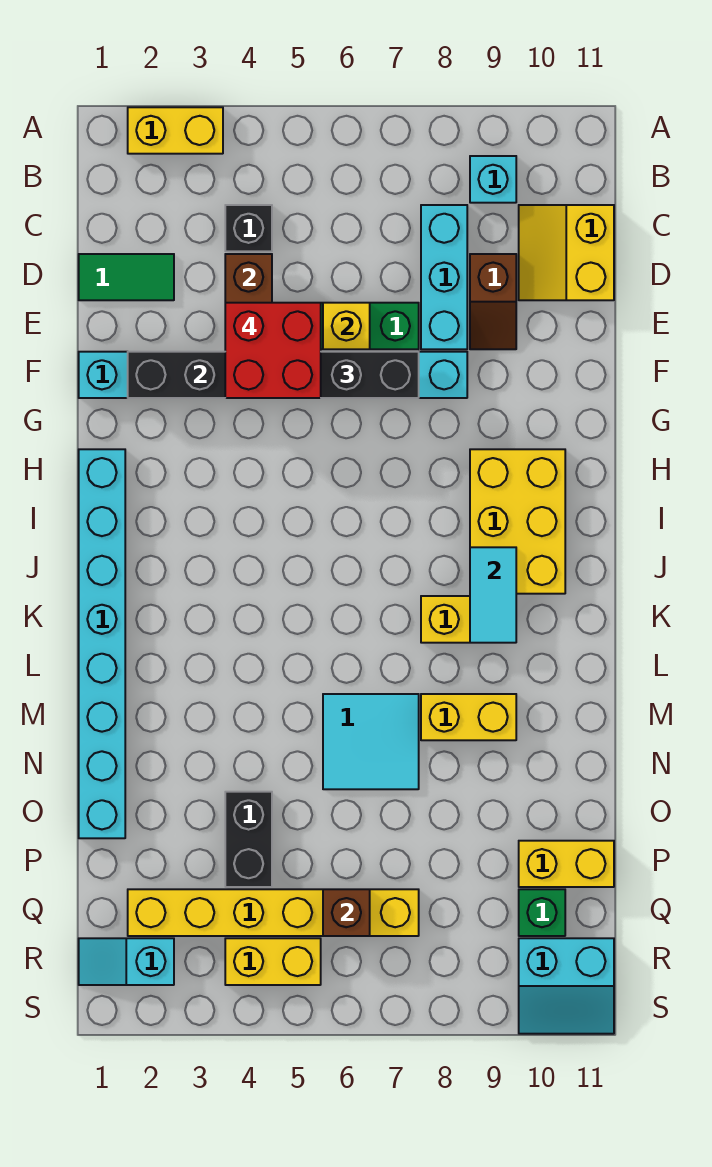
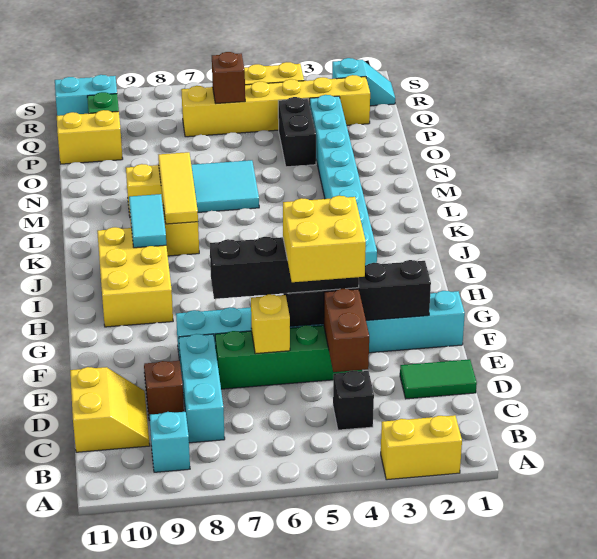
red brick E4:F5 level 4 -> yellow brick E4:F5 level 4
cyan brick H1:O1 level 1 -> cyan brick I3:P3 level 1
none -> yellow tile K8:M8 level 2

